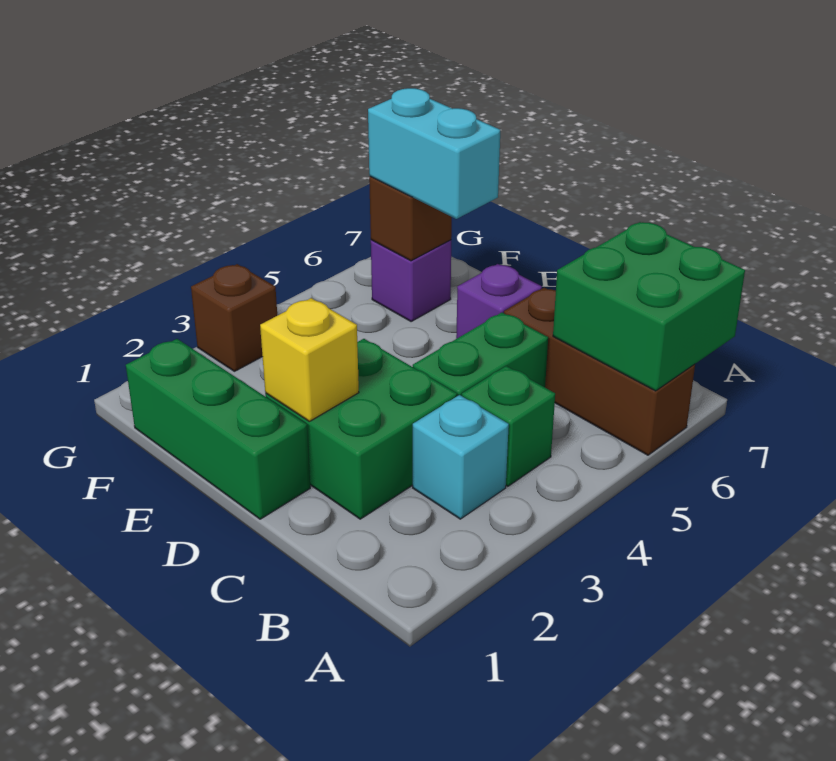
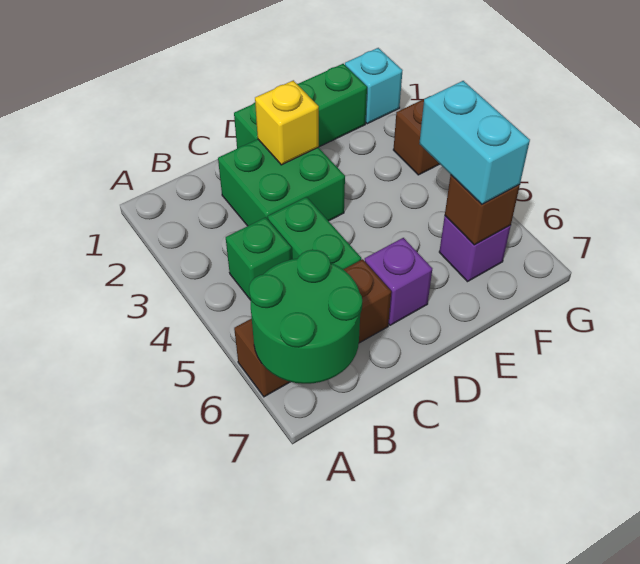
green brick A6:B7 level 2 -> green round brick A6:B7 level 2
cyan brick B3 level 1 -> cyan brick G1 level 1
cyan brick E6:F6 level 3 -> cyan brick F5:F6 level 3

